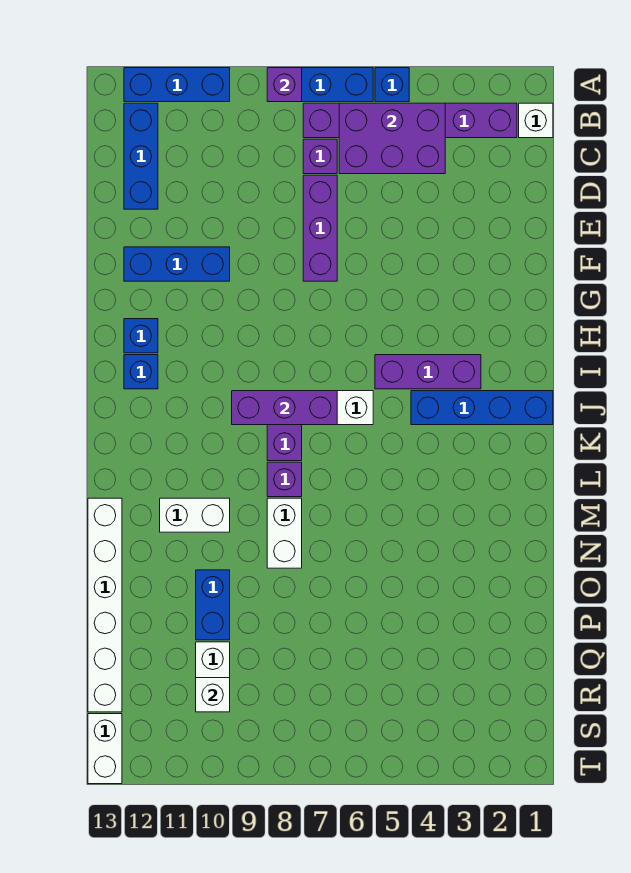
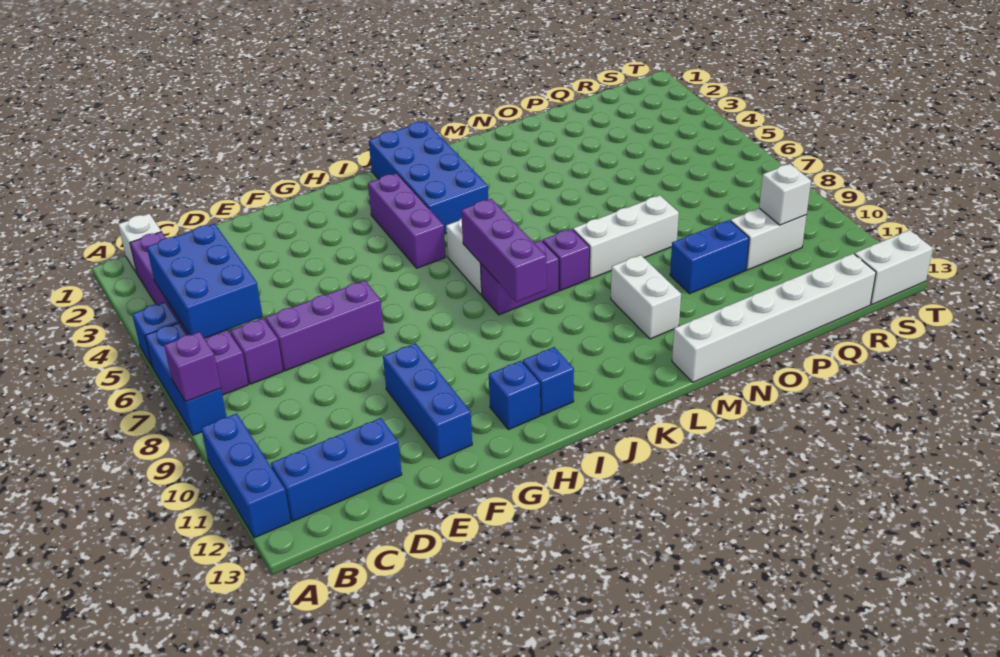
purple brick B4:C6 level 2 -> blue brick B4:C6 level 2
blue brick J1:J4 level 1 -> blue brick J1:K4 level 1
white brick M8:N8 level 1 -> white brick M8:O8 level 1

